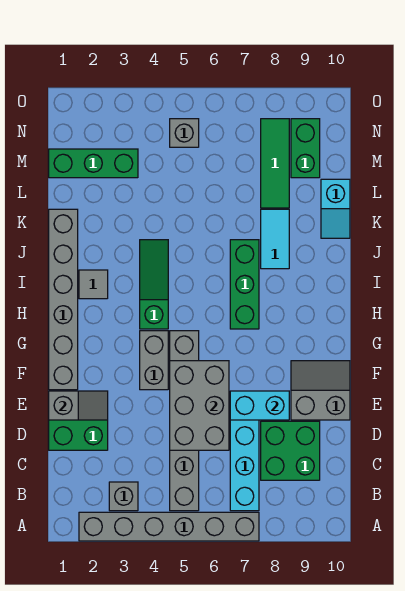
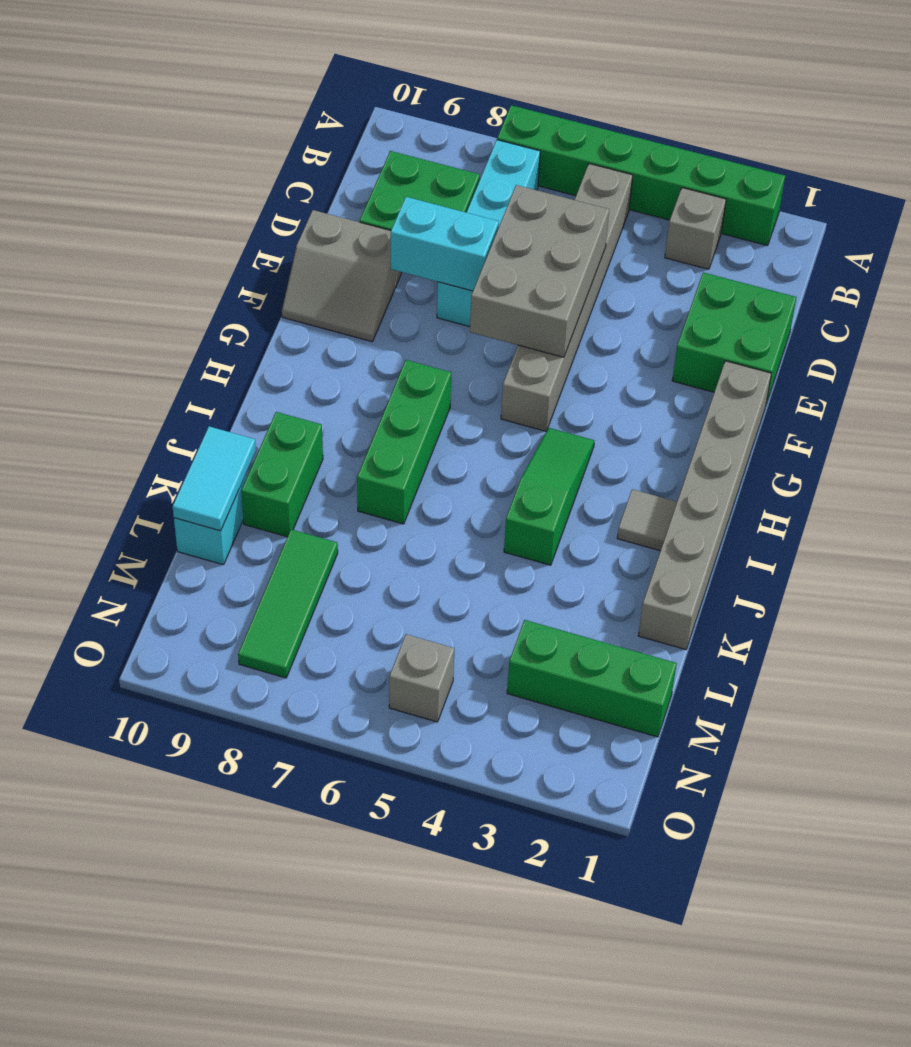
grey brick A2:A7 level 1 -> green brick A2:A7 level 1
grey slope E1:E2 level 2 top 1 -> none
grey brick F4:G4 level 1 -> none
green slope H4:J4 level 1 top H -> green slope H4:J4 level 1 top J
cyan tile J8:K8 level 1 -> cyan tile K10:L10 level 2
green brick M9:N9 level 1 -> green brick J9:K9 level 1

